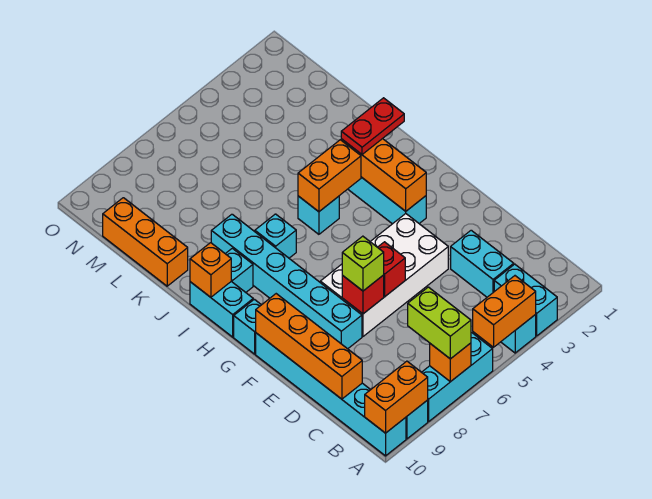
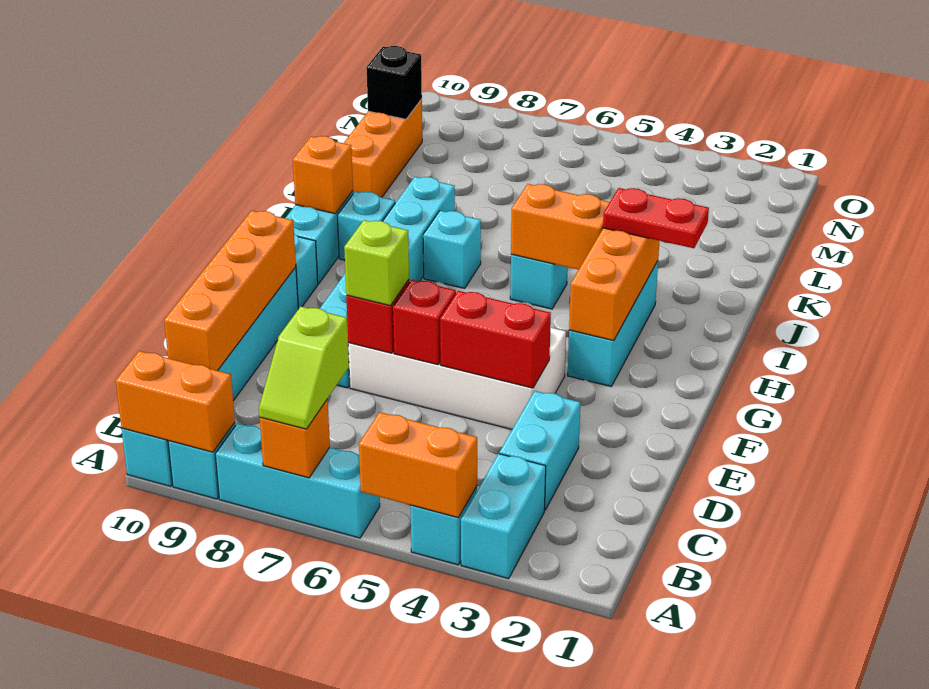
lime brick A7:B7 level 3 -> lime slope A7:B7 level 3 top B
none -> red brick E4:E5 level 2
none -> black brick M10 level 2

